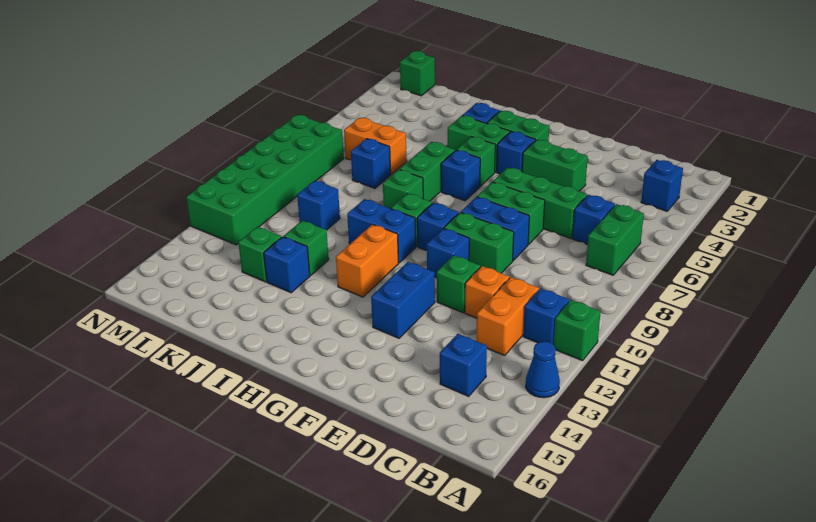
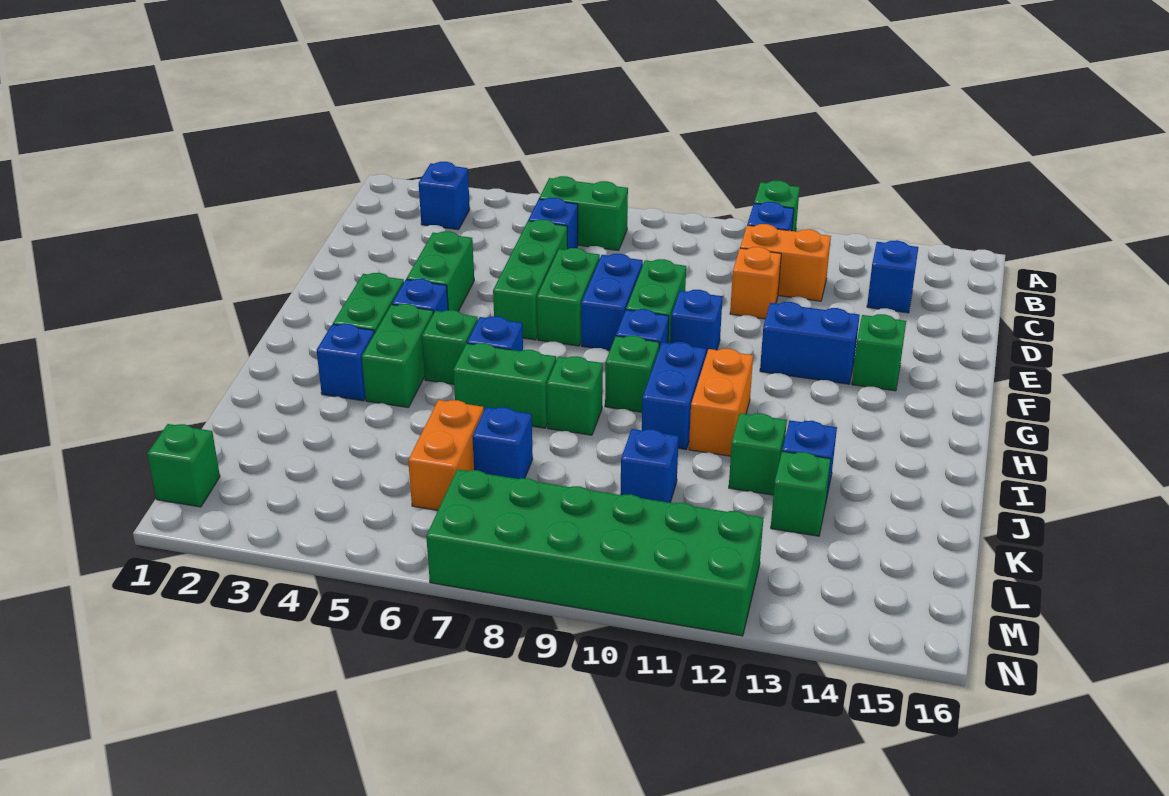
blue cone A13 level 1 -> none
green brick E11 level 1 -> green brick F14 level 1
orange brick H11:H12 level 1 -> orange brick H11:I11 level 1

